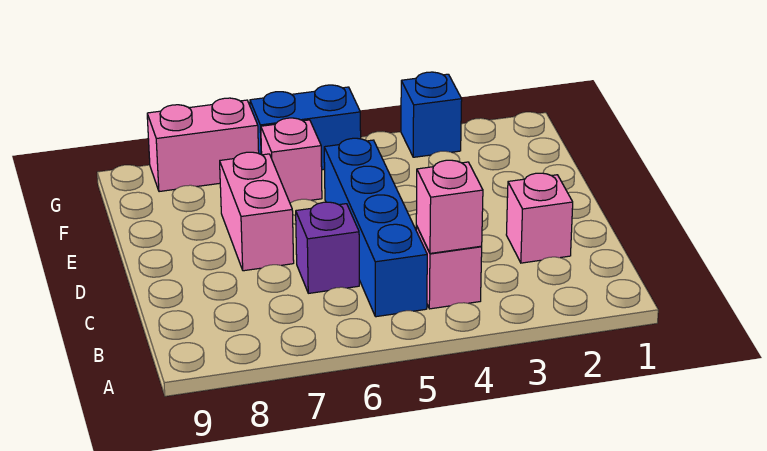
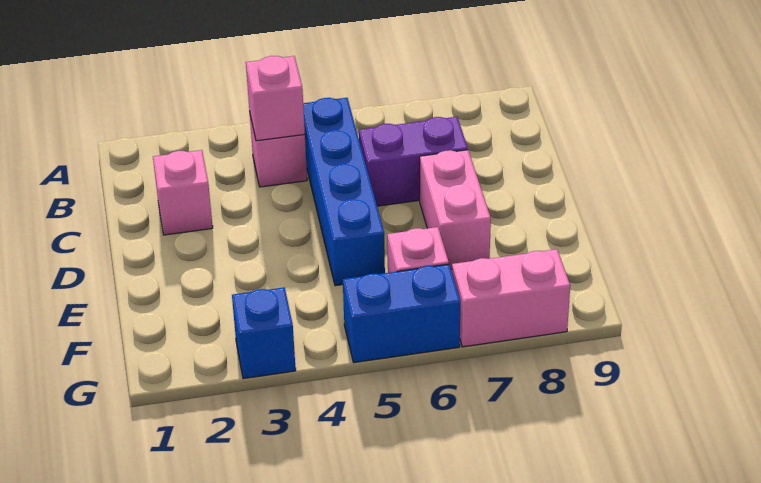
purple brick C6 level 1 -> purple brick C6:C7 level 1

